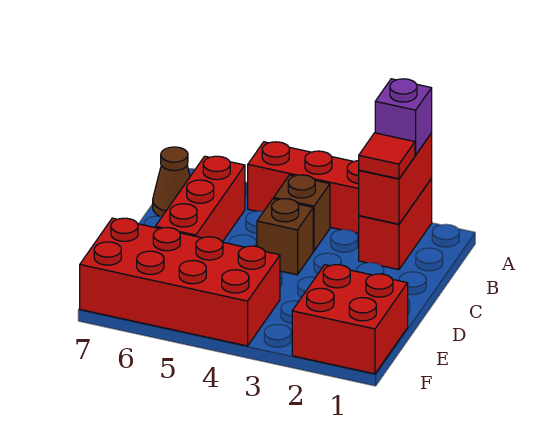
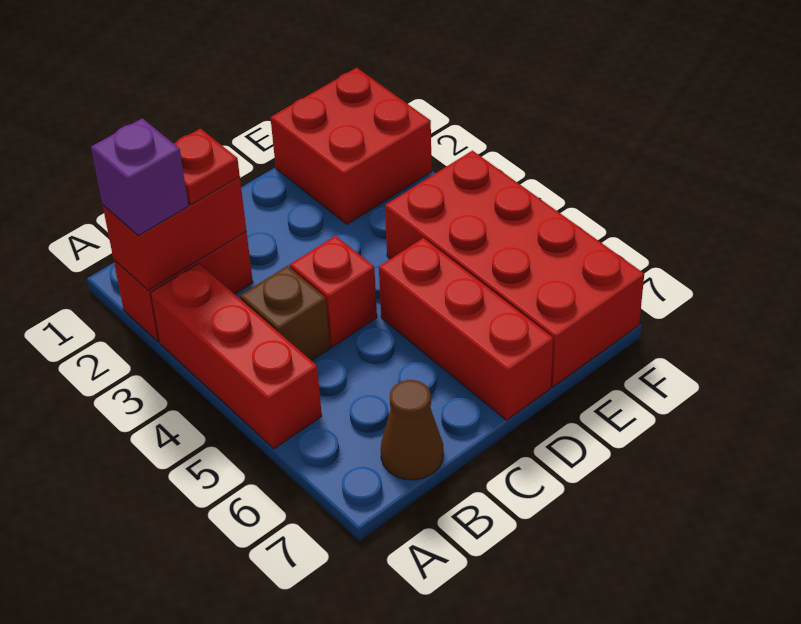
red tile B2 level 3 -> red plate B2 level 3
red brick B6:D6 level 1 -> red brick D5:D7 level 1
brown brick C4 level 1 -> red brick C4 level 1

